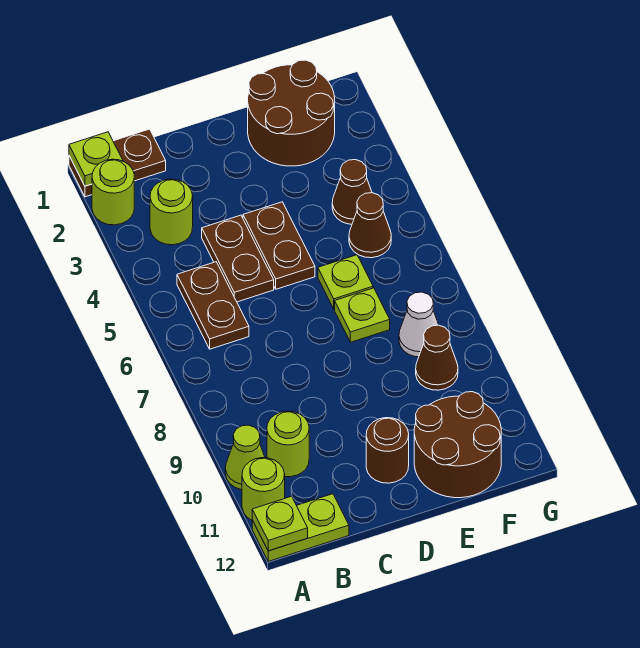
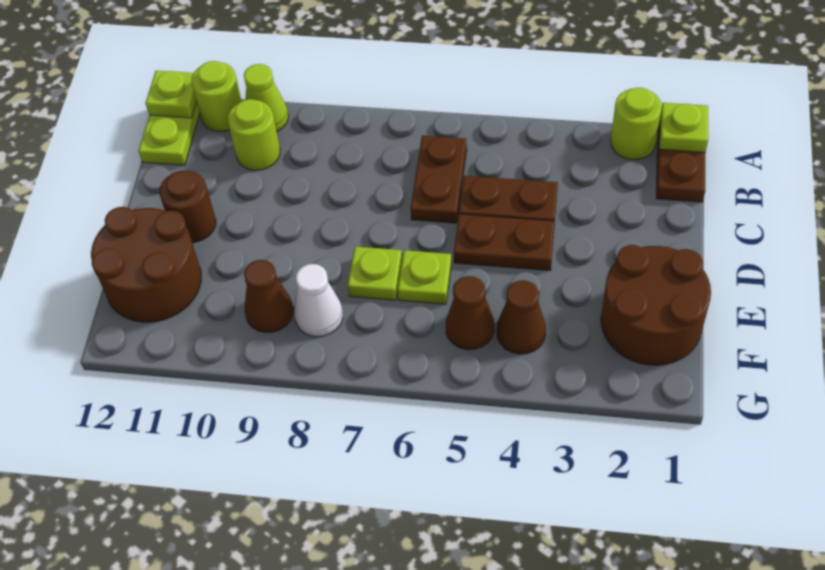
lime round brick B3 level 1 -> none
brown plate B5:B6 level 1 -> brown plate B6:C6 level 1

